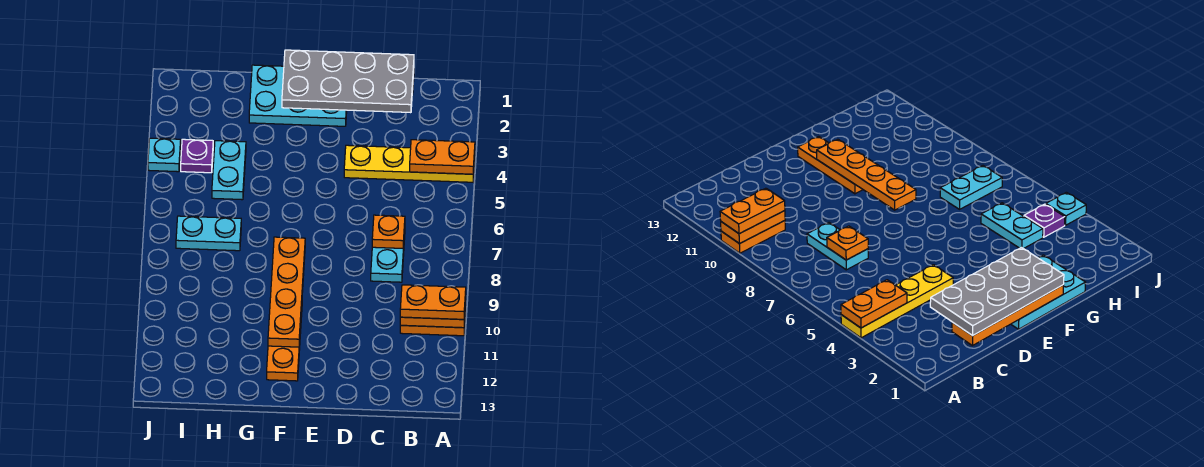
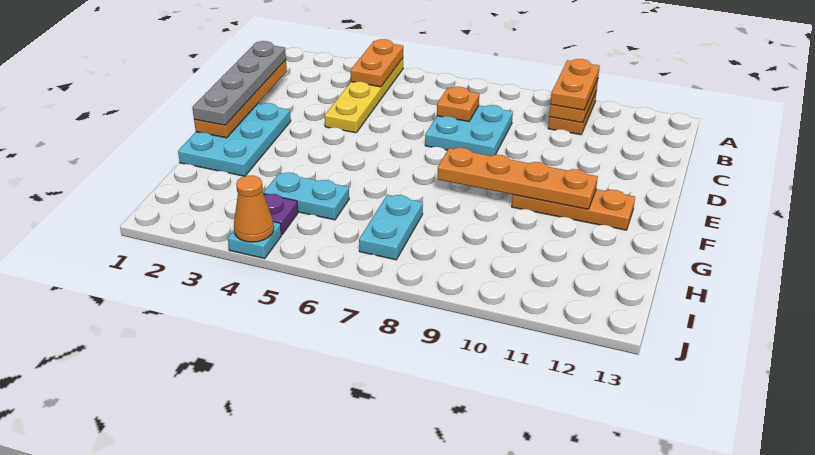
grey plate C1:F2 level 3 -> grey plate C1:F1 level 3
cyan plate C7:C8 level 1 -> cyan plate C7:D8 level 1
none -> orange cone J4 level 2

